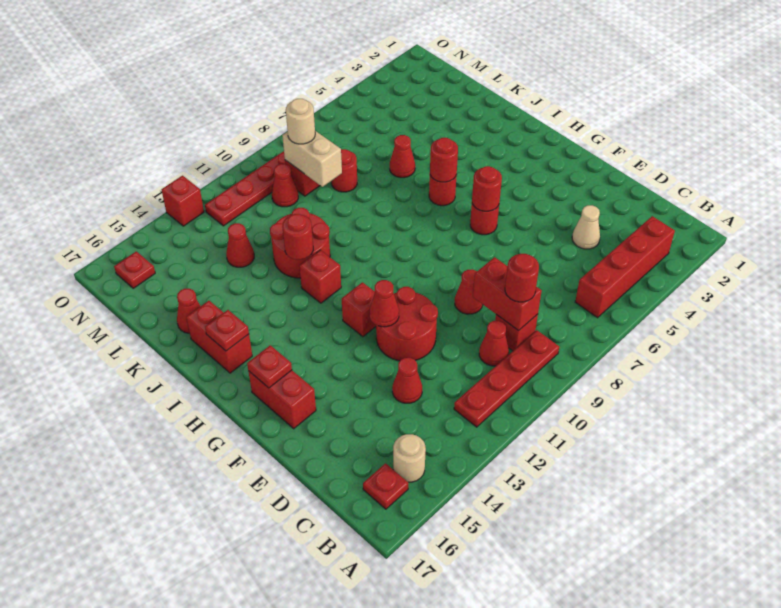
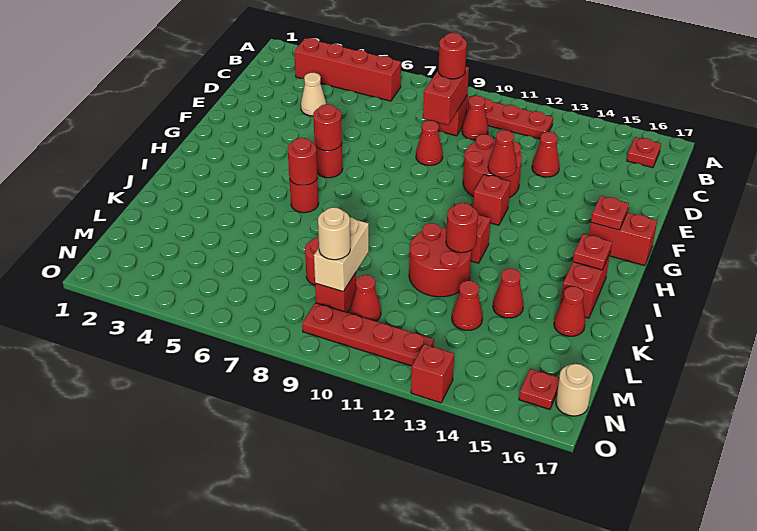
tan round brick B15 level 1 -> tan round brick N17 level 1
red brick F16:G16 level 1 -> red brick G16:G17 level 1
red cone K6 level 1 -> red cone K14 level 1

